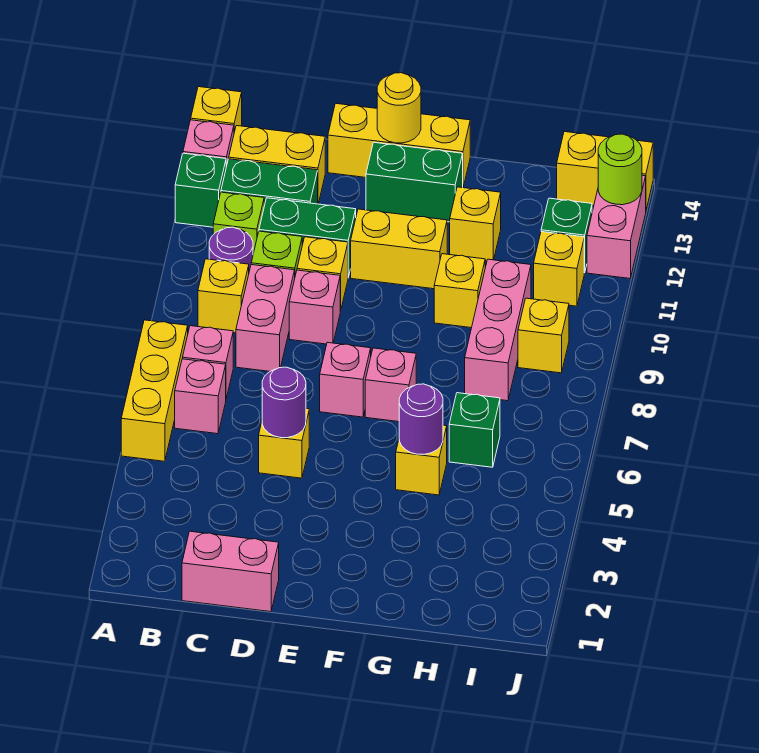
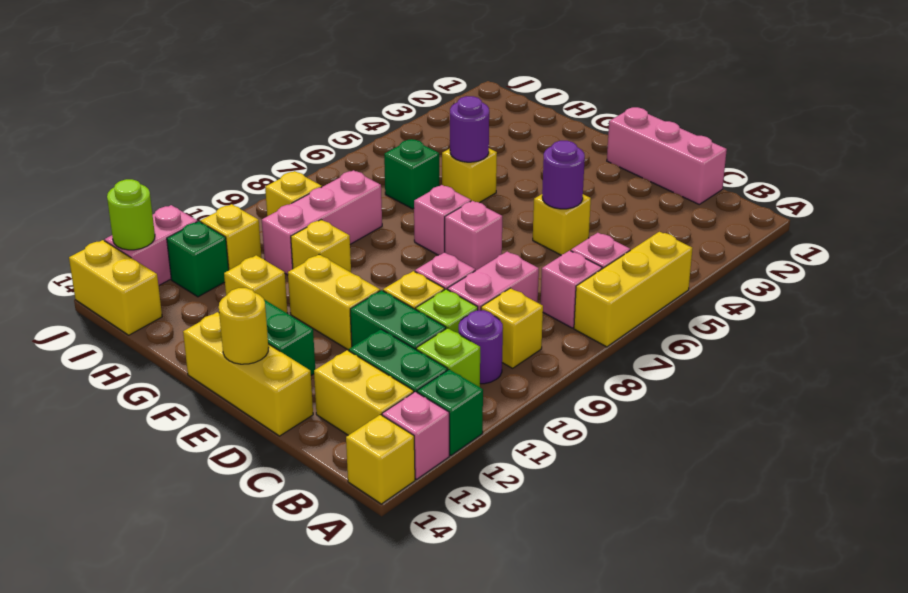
pink brick C1:D1 level 1 -> pink brick C1:E1 level 1

